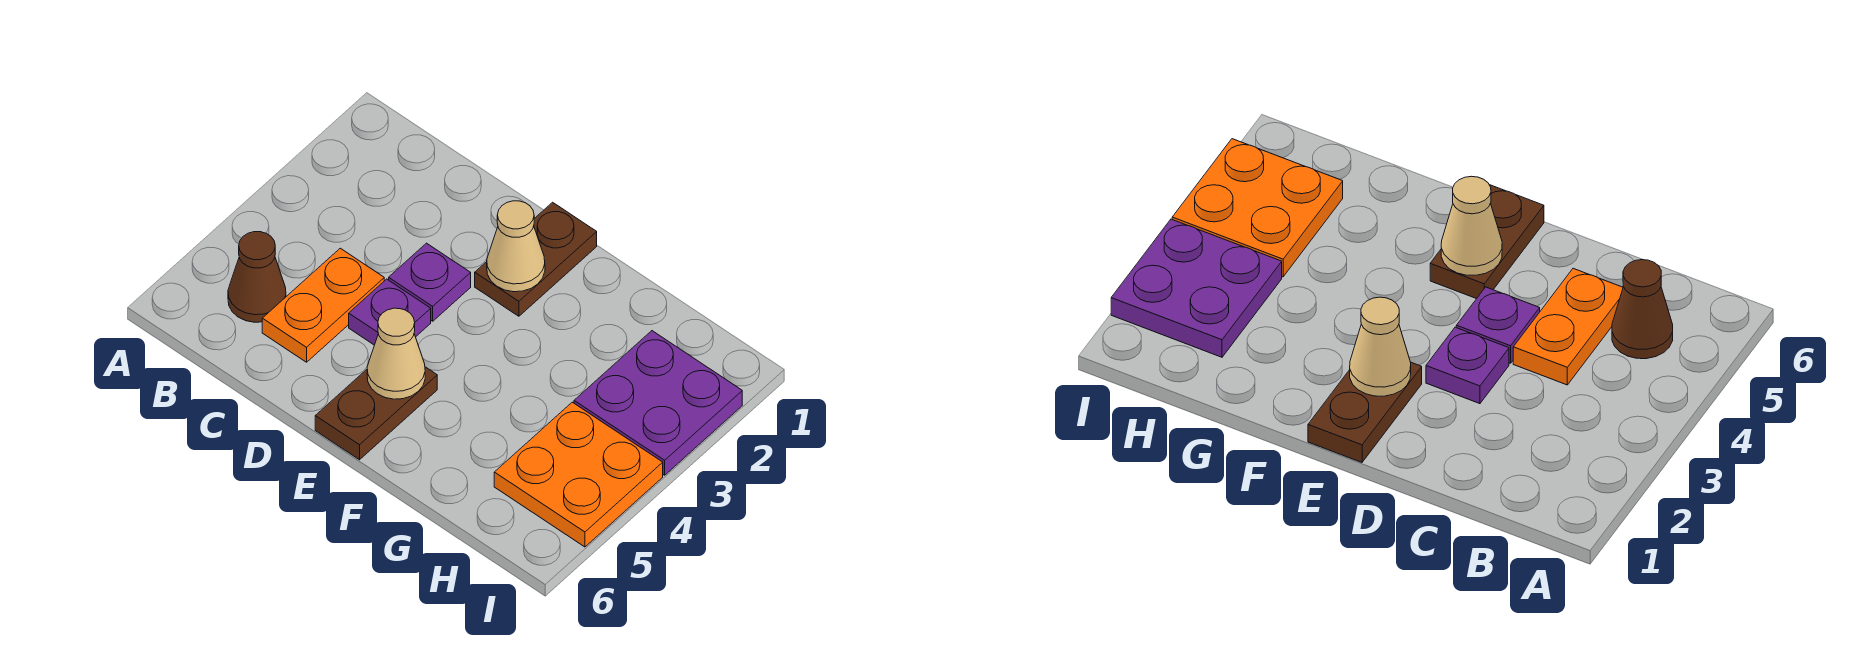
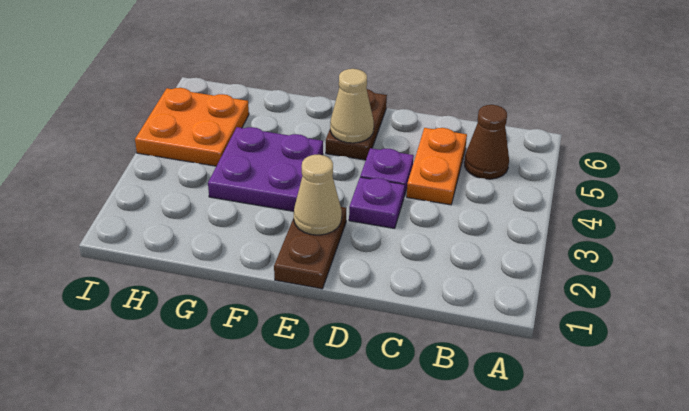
purple plate H2:I3 level 1 -> purple plate F3:G4 level 1

